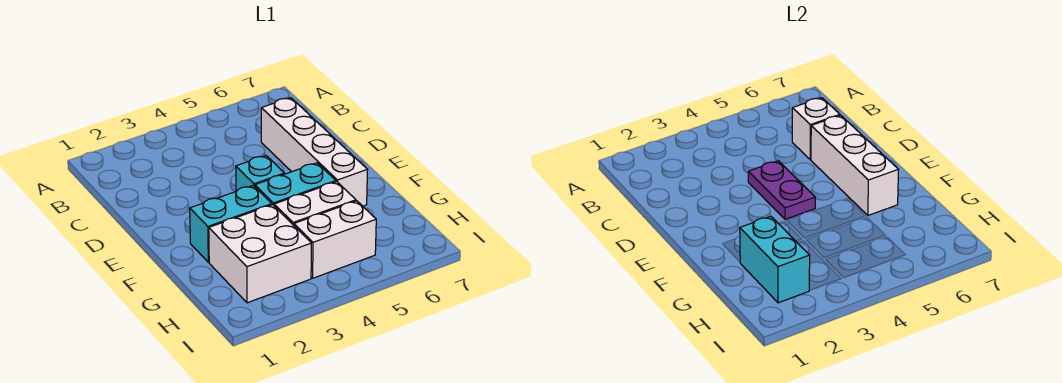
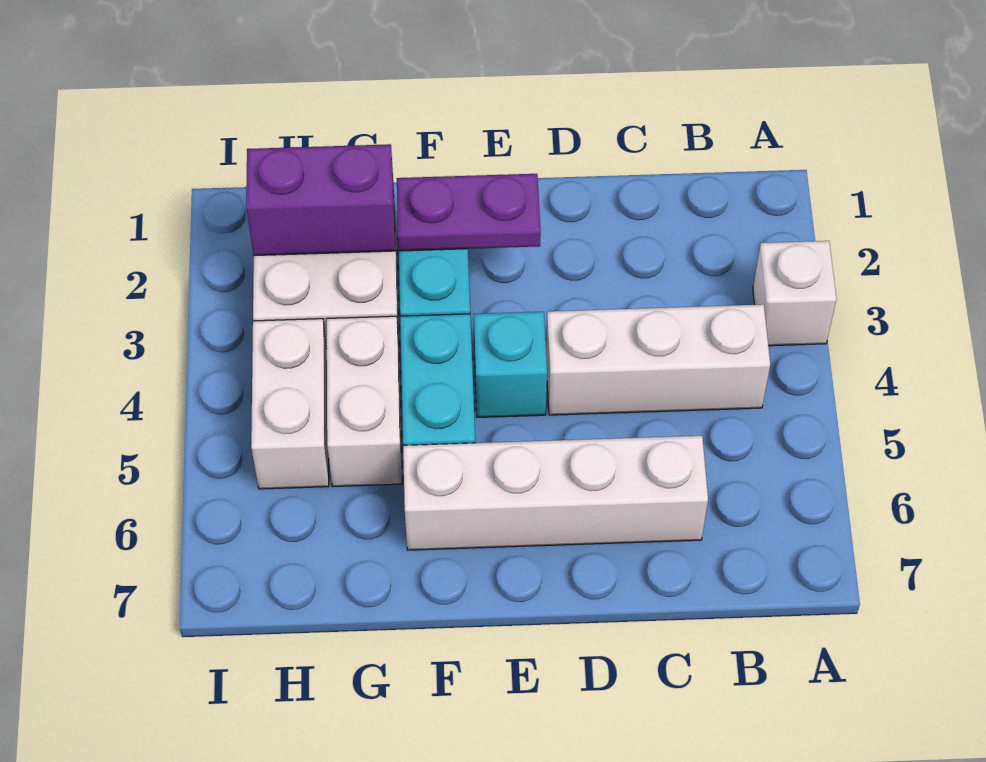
white brick C6 level 2 -> white brick A3 level 1
purple plate D4:E4 level 2 -> purple plate E2:F2 level 2
white brick D6:F6 level 2 -> white brick B4:D4 level 1
cyan brick G2:H2 level 2 -> purple brick G2:H2 level 2

